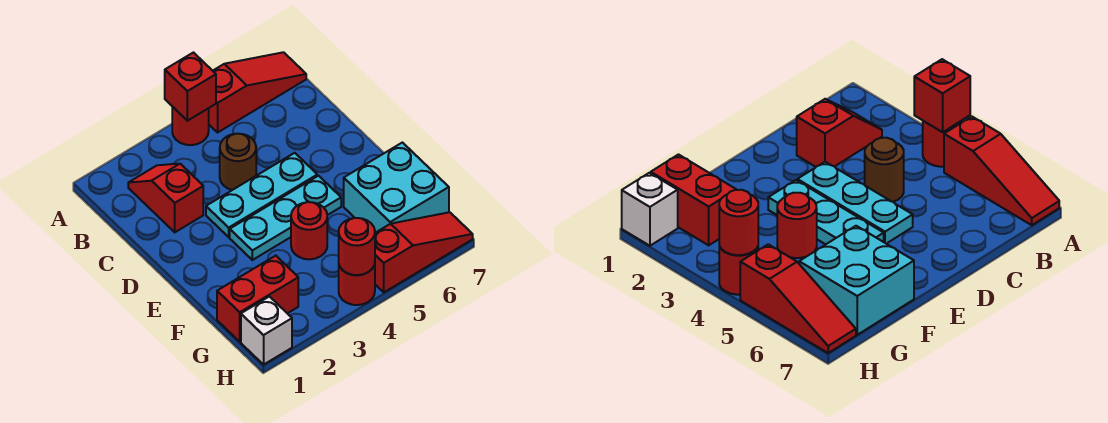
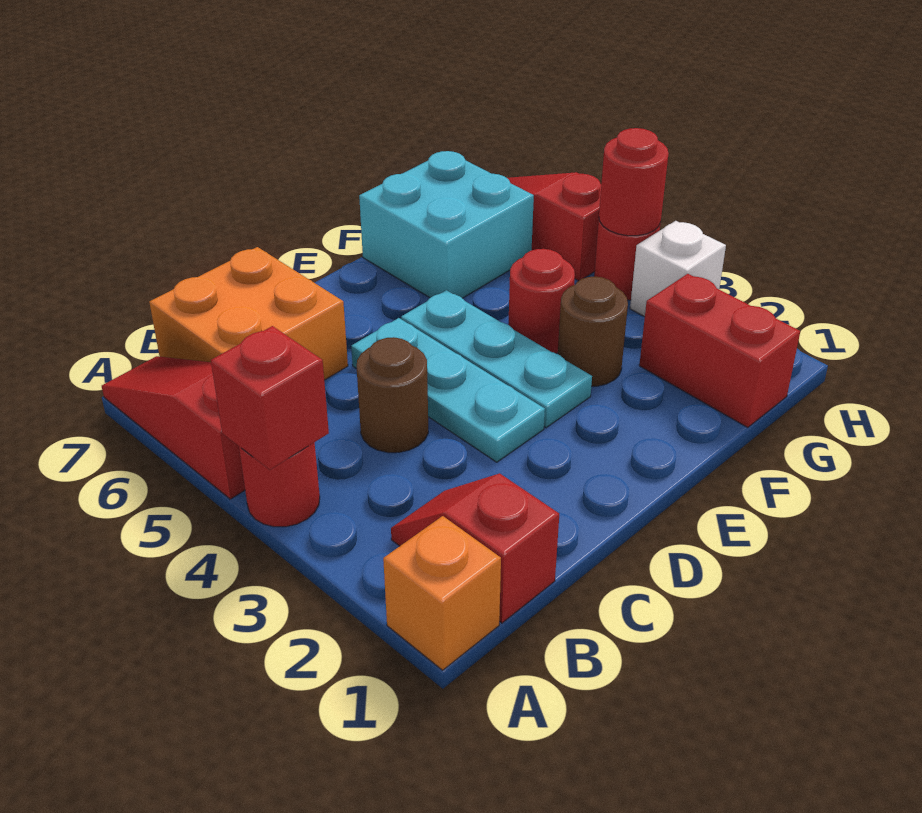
none -> orange brick A1 level 1
red slope B2:C2 level 1 top C -> red slope B1:B2 level 1 top 1
none -> orange brick B6:C7 level 1
none -> brown round brick F3 level 1
white brick H1 level 1 -> white brick H3 level 1

